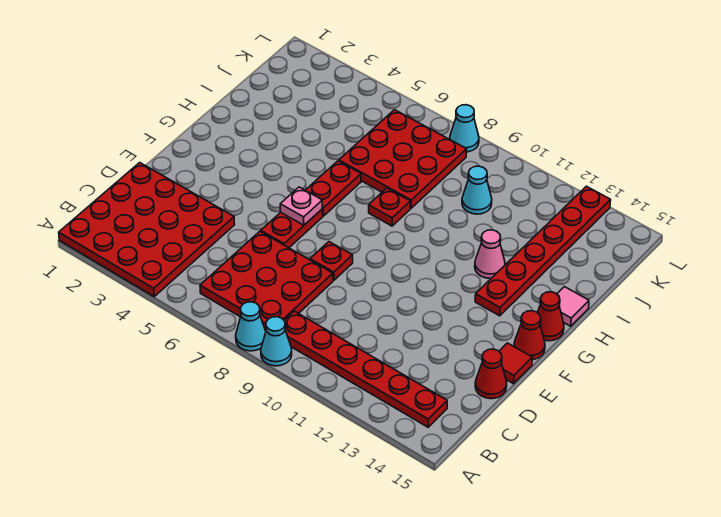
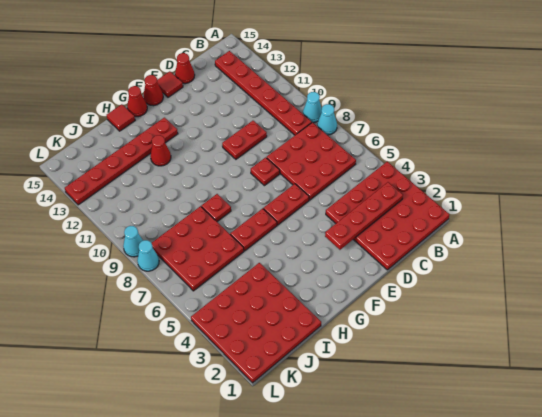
none -> red plate B3:E3 level 2
none -> red plate D10:E10 level 1
pink plate F6 level 2 -> none
pink cone H12 level 1 -> red cone H12 level 1
pink tile H15 level 1 -> red tile H15 level 1
none -> red plate I1:L4 level 1
cyan cone J10 level 1 -> cyan cone L9 level 1

